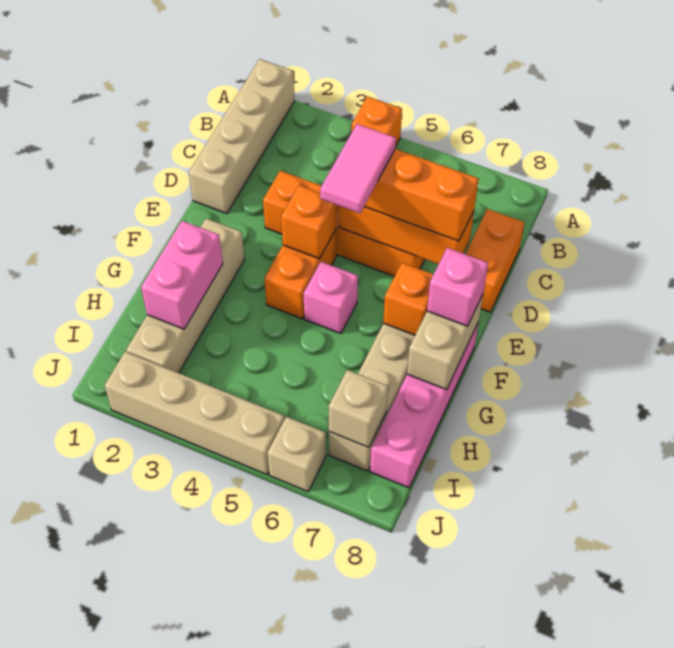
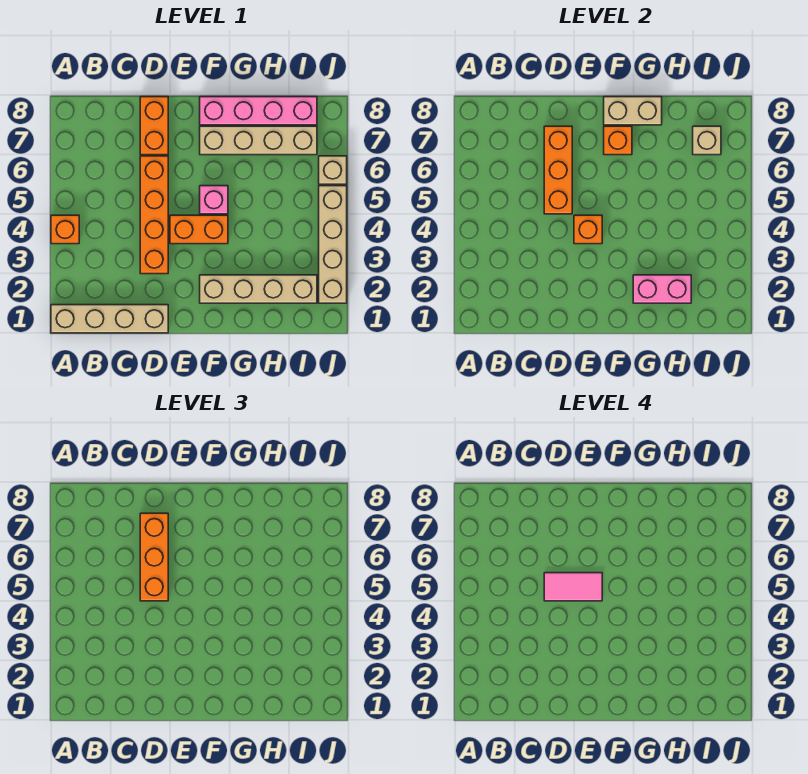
orange brick C8:D8 level 1 -> orange brick D7:D8 level 1
pink brick F8 level 3 -> none

